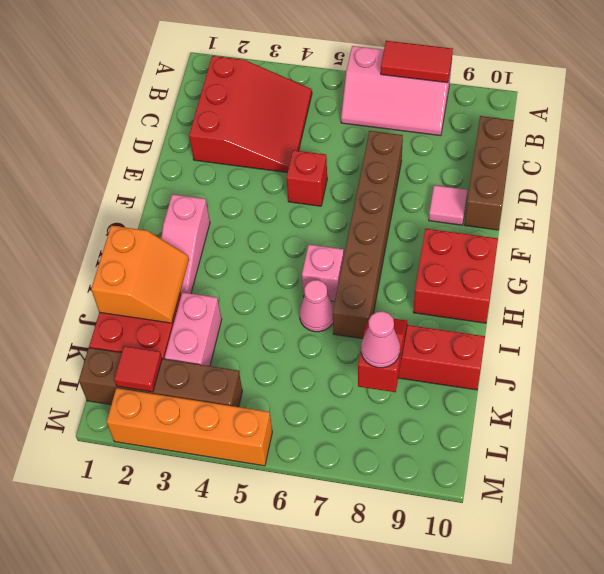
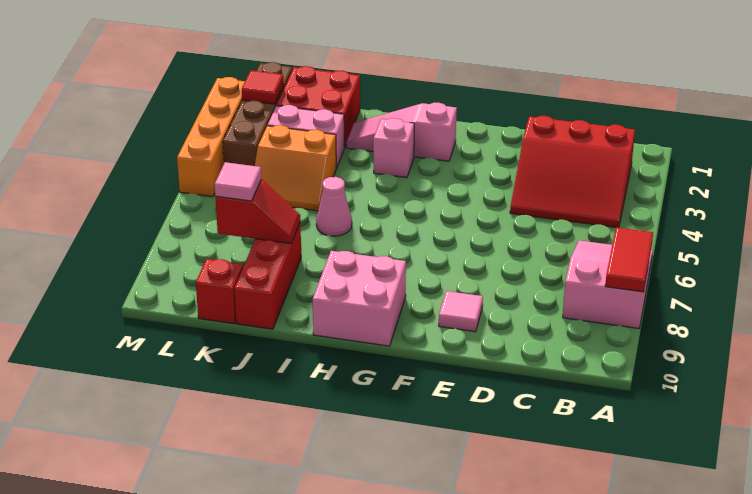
pink slope A6:B8 level 1 top A -> pink slope A6:B8 level 1 top 8
brown brick C10:E10 level 1 -> none
brown brick D7:I7 level 1 -> none
red brick E5 level 1 -> red brick K10 level 1
red brick G9:H10 level 1 -> pink brick G9:H10 level 1
pink brick H6 level 1 -> pink brick H3 level 1
orange slope I1:J2 level 2 top 1 -> orange slope J4:K5 level 1 top 4
pink cone K8 level 3 -> pink tile K8 level 3

